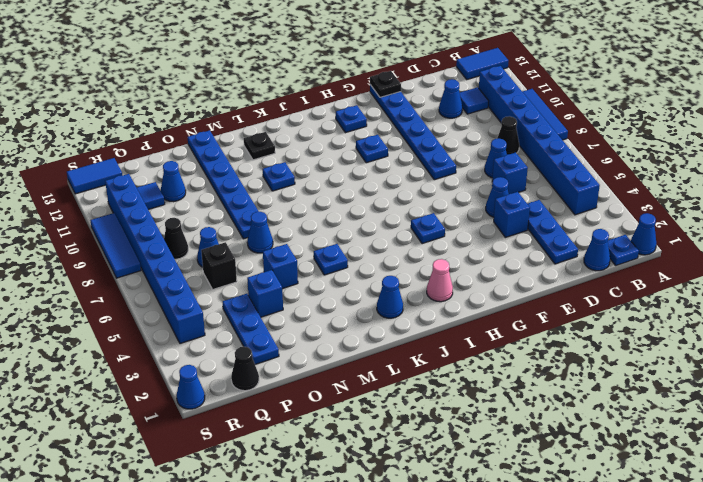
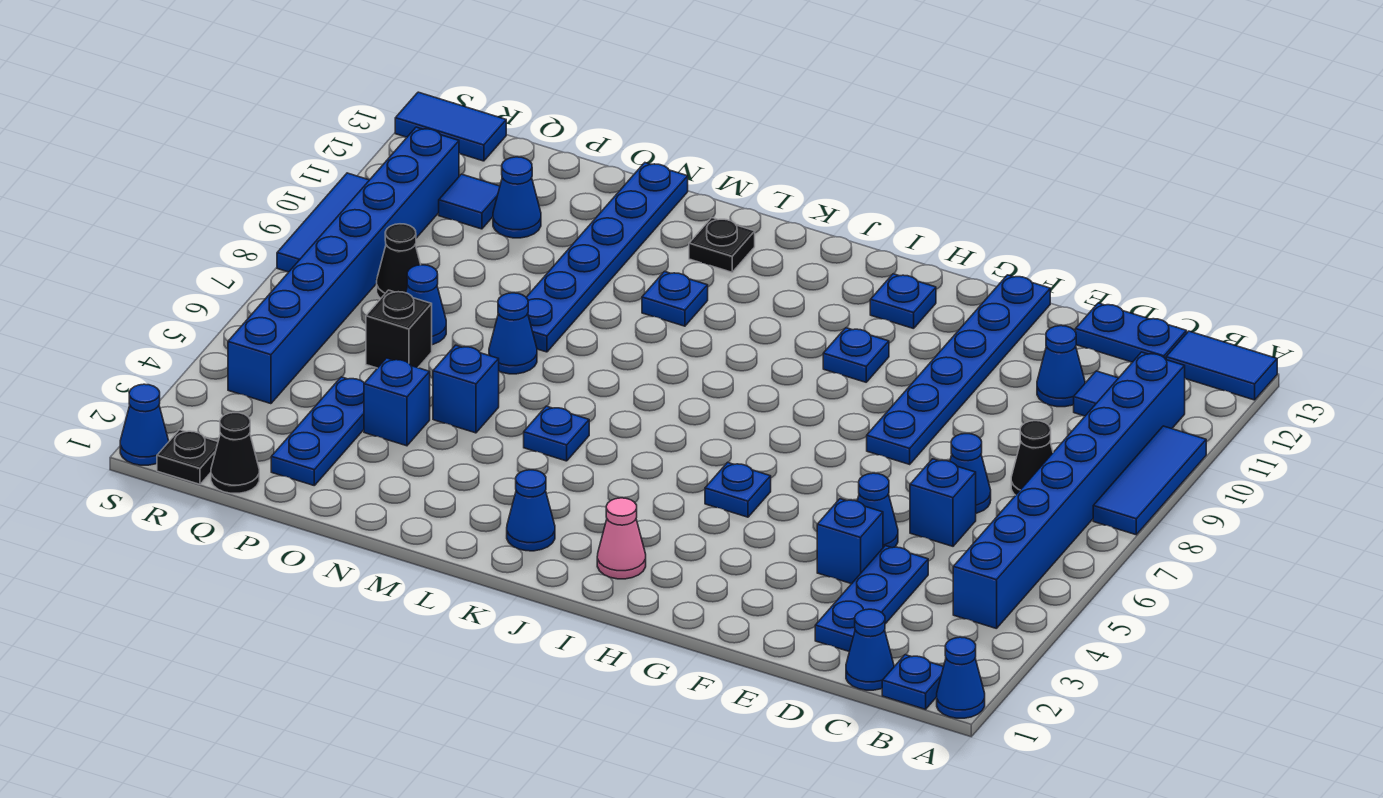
none -> blue plate C13:D13 level 1
black plate F13 level 2 -> black plate R1 level 1

